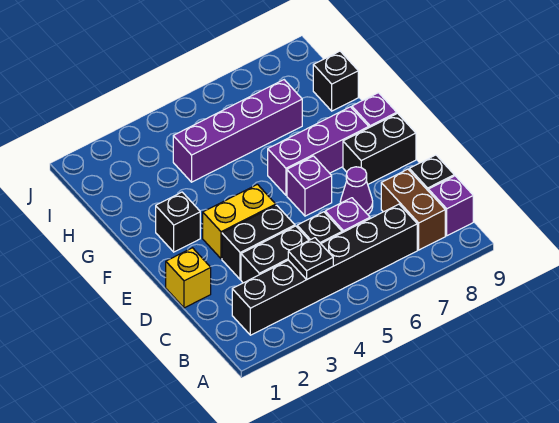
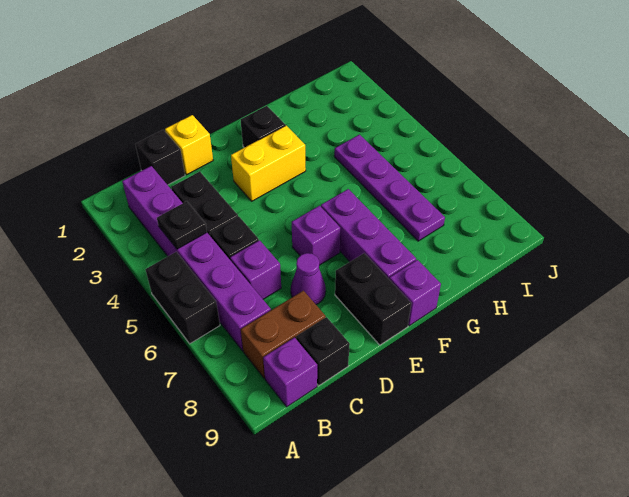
black brick B2:B7 level 1 -> purple brick B2:B7 level 1
black brick D3:D4 level 1 -> black brick A5:A6 level 1
yellow brick E3:E4 level 1 -> yellow brick E3:F3 level 1
purple brick H4:H7 level 1 -> purple plate H4:H7 level 1
black brick H9 level 1 -> black brick C1 level 1

